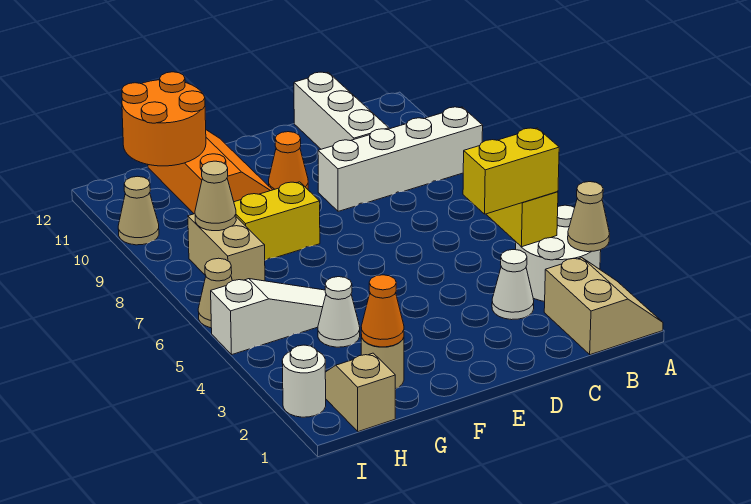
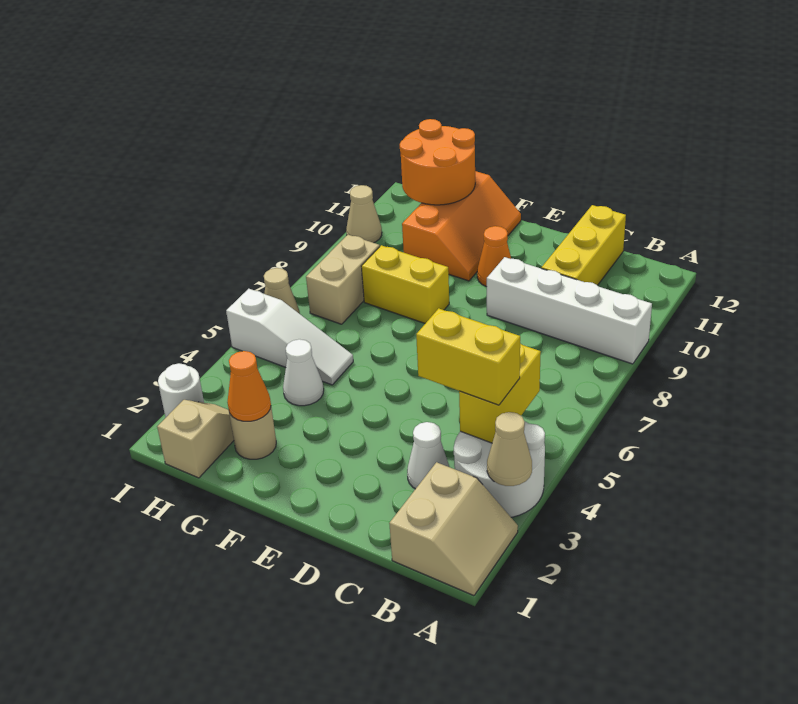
white brick C10:C12 level 1 -> yellow brick C10:C12 level 1
tan cone H8 level 2 -> none

